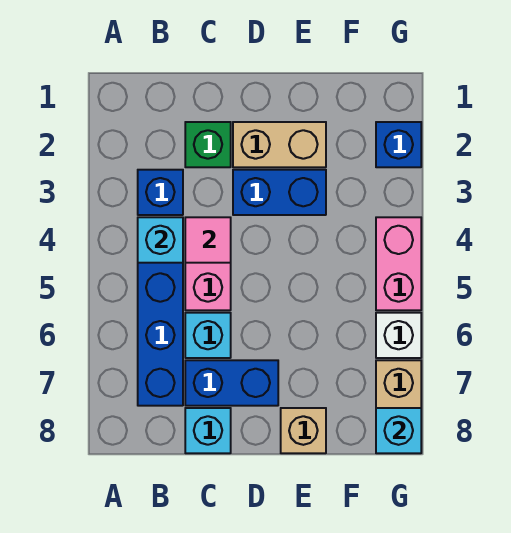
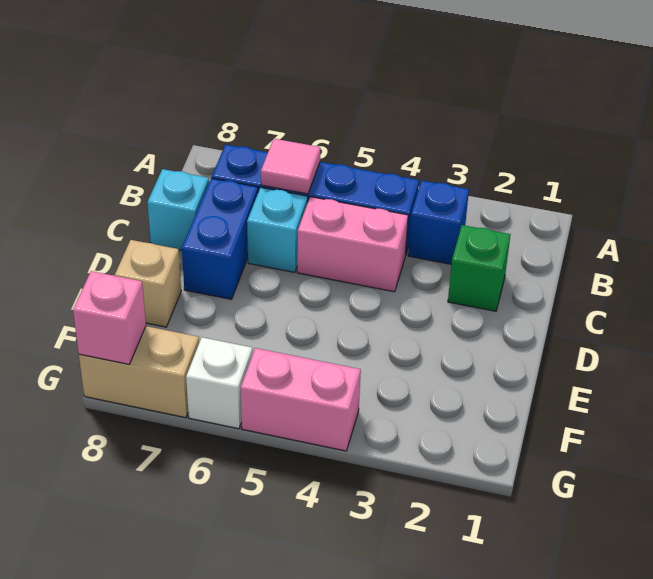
cyan brick B4 level 2 -> none
pink tile C4 level 2 -> pink tile B6 level 2
tan brick D2:E2 level 1 -> none
blue brick D3:E3 level 1 -> none
blue brick G2 level 1 -> none
cyan brick G8 level 2 -> pink brick G8 level 2

